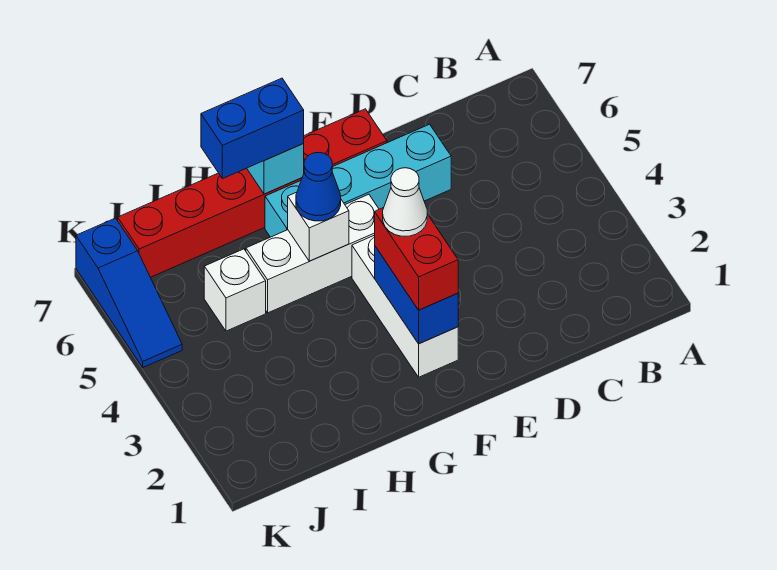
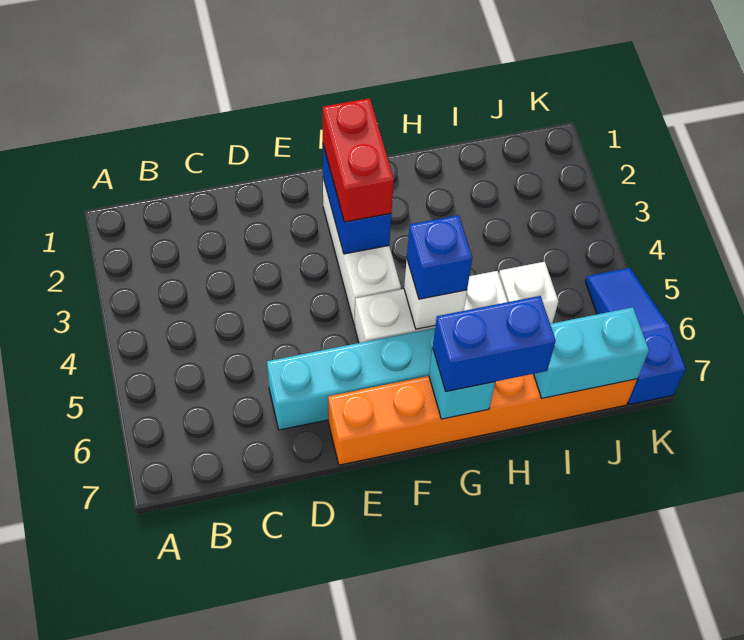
red brick E7:J7 level 1 -> orange brick E7:J7 level 1
white cone F3 level 4 -> none
blue cone G5 level 3 -> blue brick G5 level 3
none -> cyan brick I7:J7 level 2

